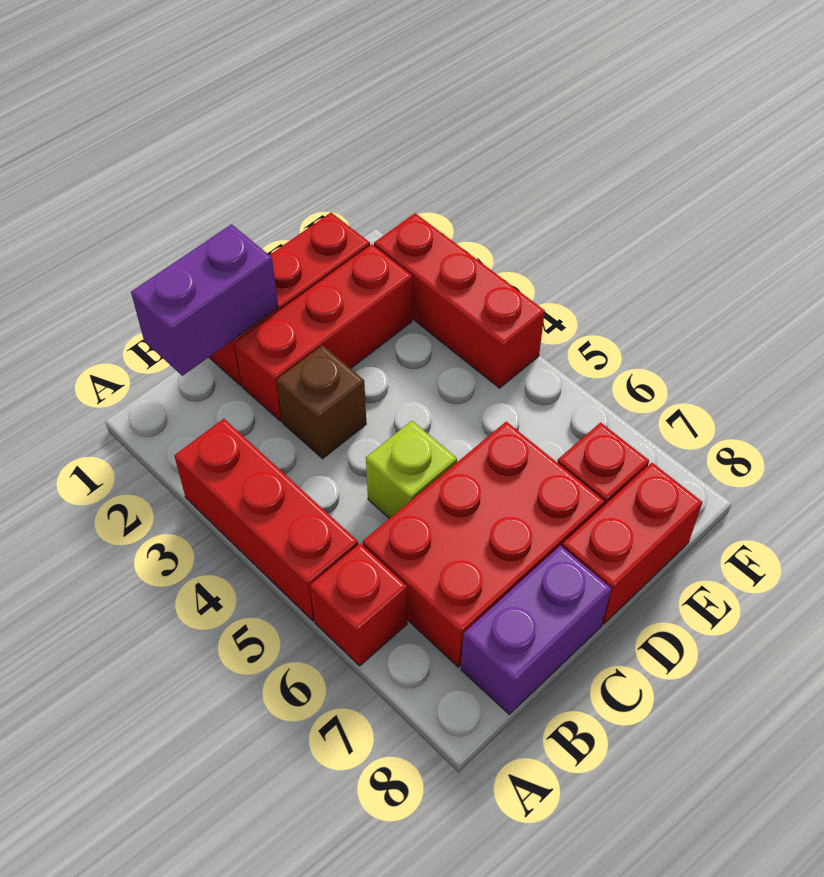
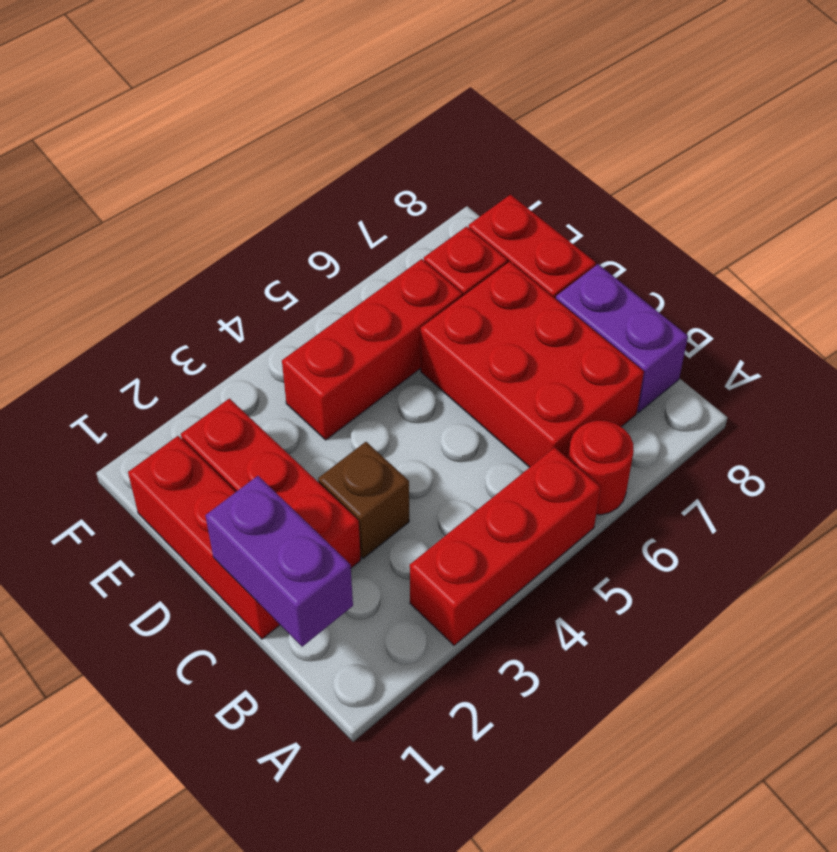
red brick A6 level 1 -> red round brick A6 level 1
lime brick C5 level 1 -> none
red brick F2:F4 level 1 -> red brick E4:E6 level 1

